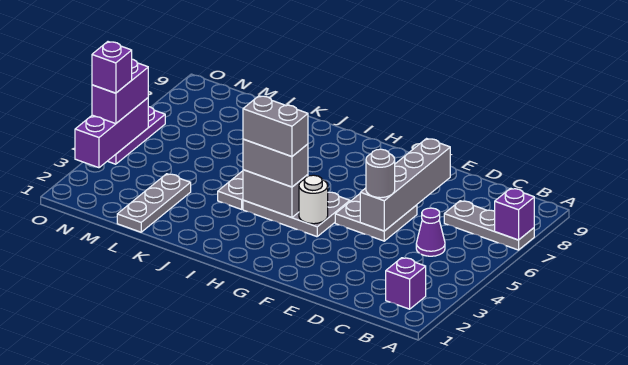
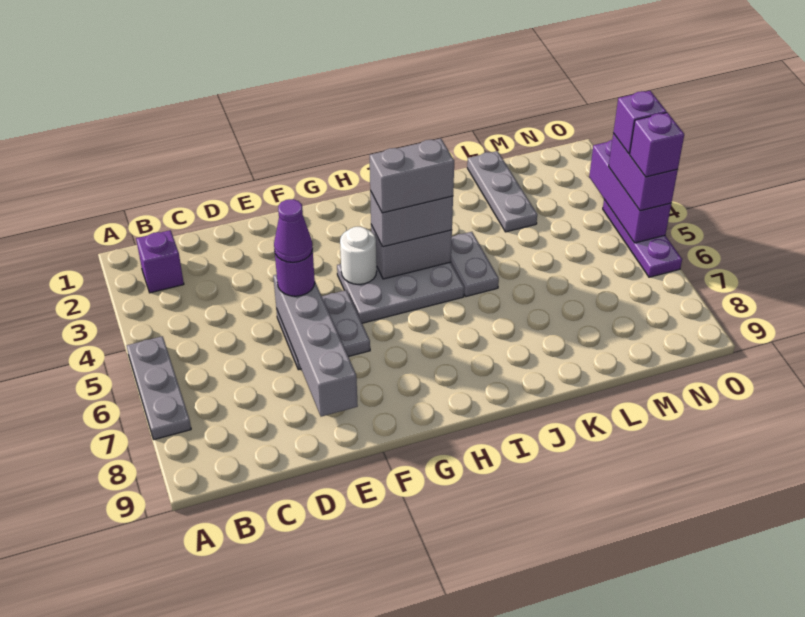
grey plate A7:C7 level 1 -> grey plate A5:A7 level 1
purple brick A7 level 2 -> purple brick O5 level 4
purple cone C5 level 1 -> purple cone E5 level 4
grey round brick E5 level 3 -> purple round brick E5 level 3

